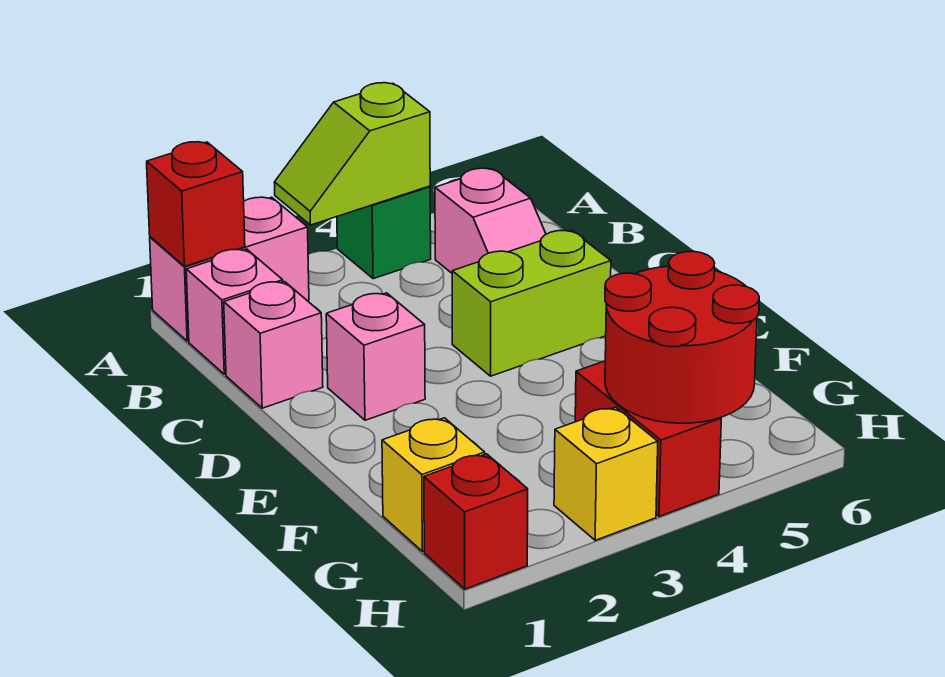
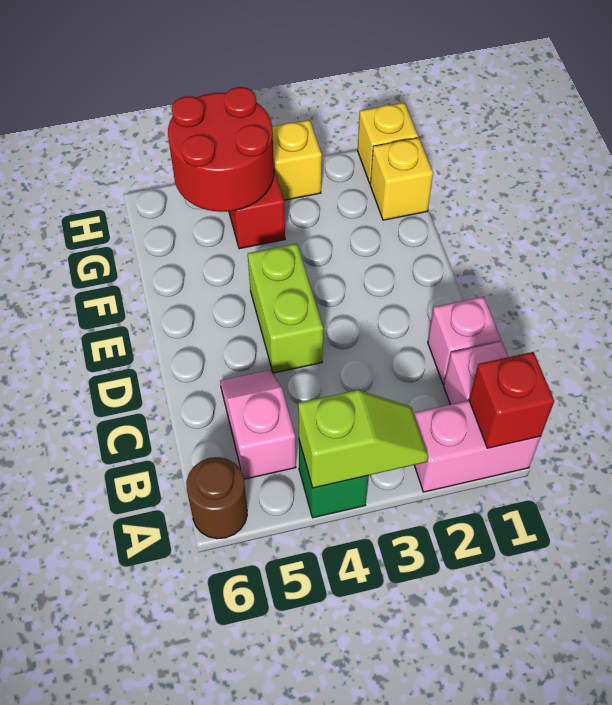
none -> brown round brick A6 level 1
pink brick D2 level 1 -> none
lime brick D4:D5 level 1 -> lime brick D4:E4 level 1
red brick H1 level 1 -> yellow brick H1 level 1

